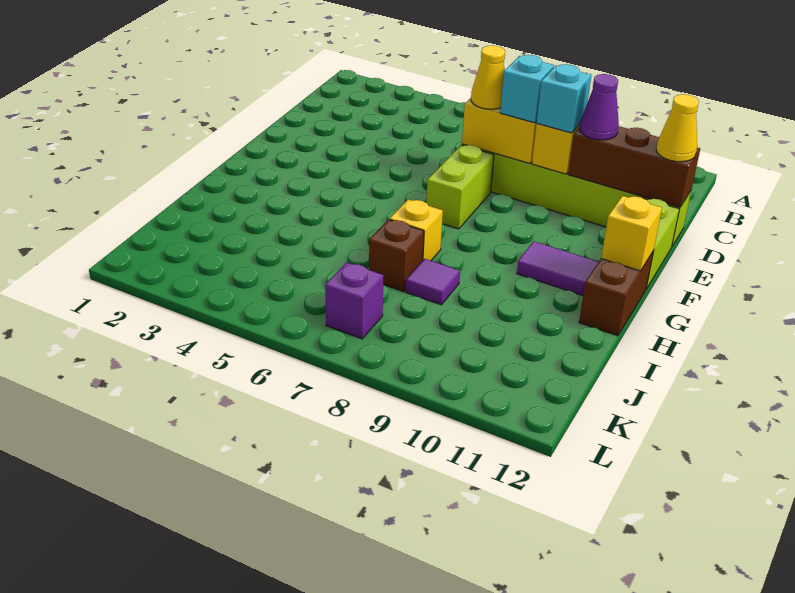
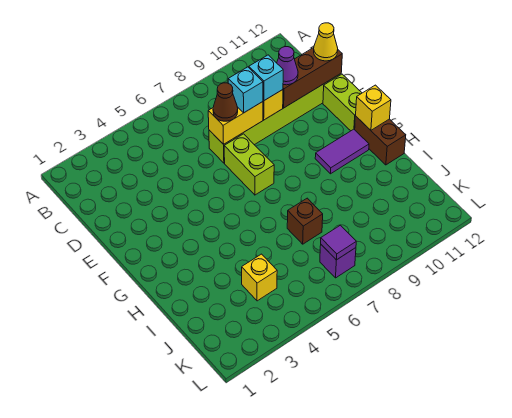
yellow cone D7 level 3 -> brown cone D7 level 3
yellow brick H7 level 1 -> yellow brick J4 level 1
purple tile I8 level 1 -> purple tile K7 level 2

